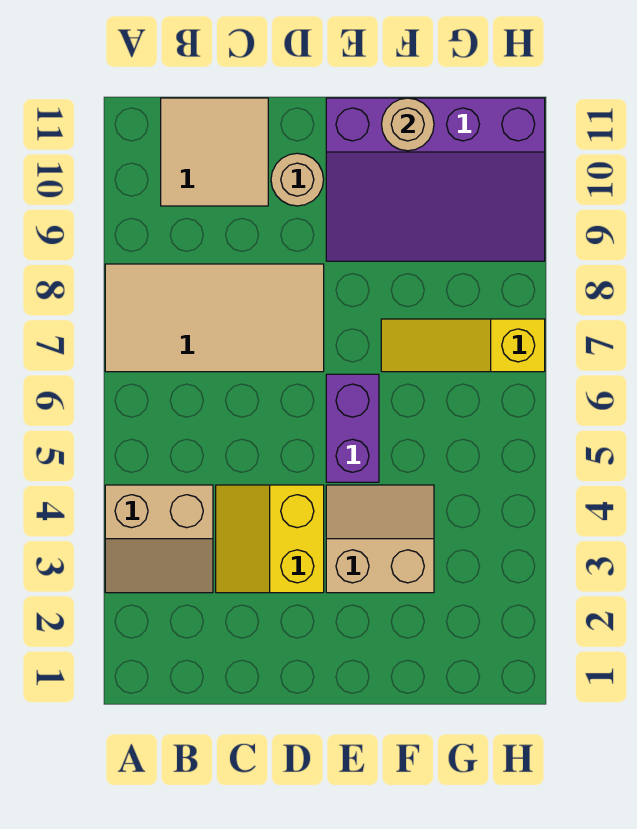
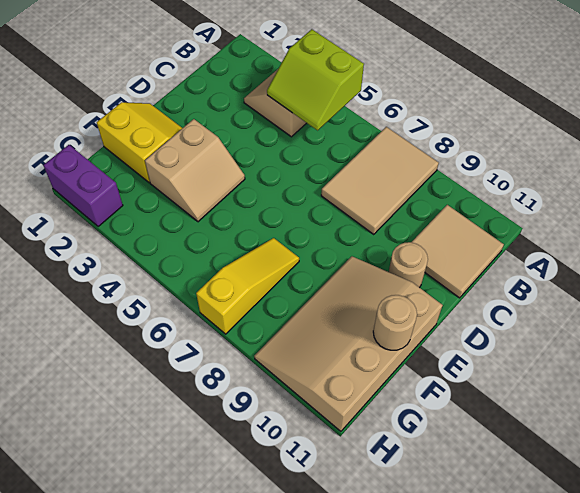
none -> lime slope A4:B5 level 2 top A
tan tile A7:D8 level 1 -> tan tile A7:C8 level 1
yellow slope C3:D4 level 1 top D -> yellow slope E1:F2 level 1 top F
purple brick E5:E6 level 1 -> purple brick H1:H2 level 1
purple slope E9:H11 level 1 top 11 -> tan slope E9:H11 level 1 top 11

